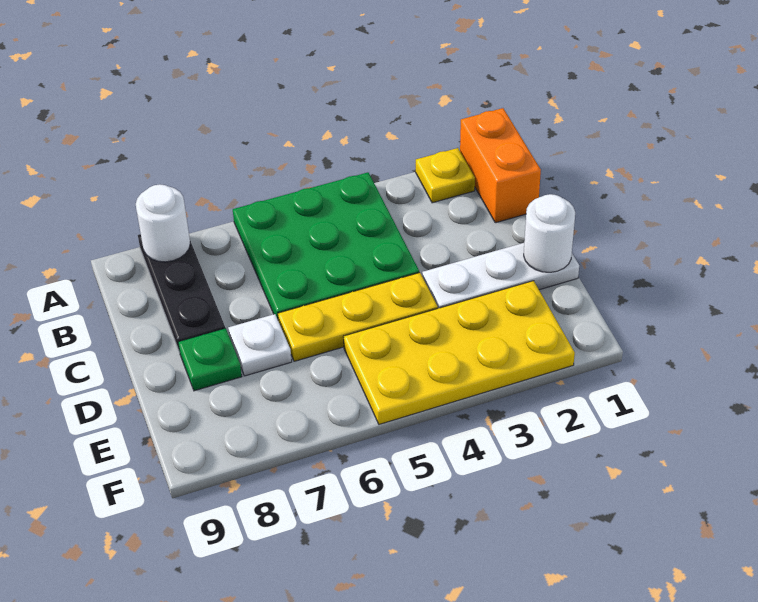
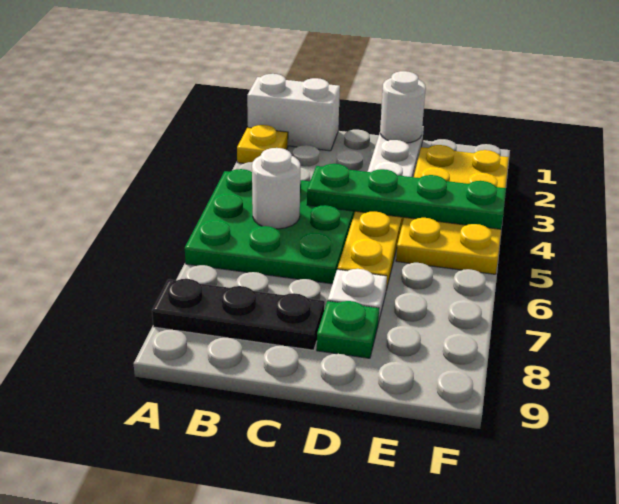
orange brick A1:B1 level 1 -> white brick A1:B1 level 1
white round brick A8 level 2 -> white round brick B5 level 2
none -> green plate C4:F4 level 2

